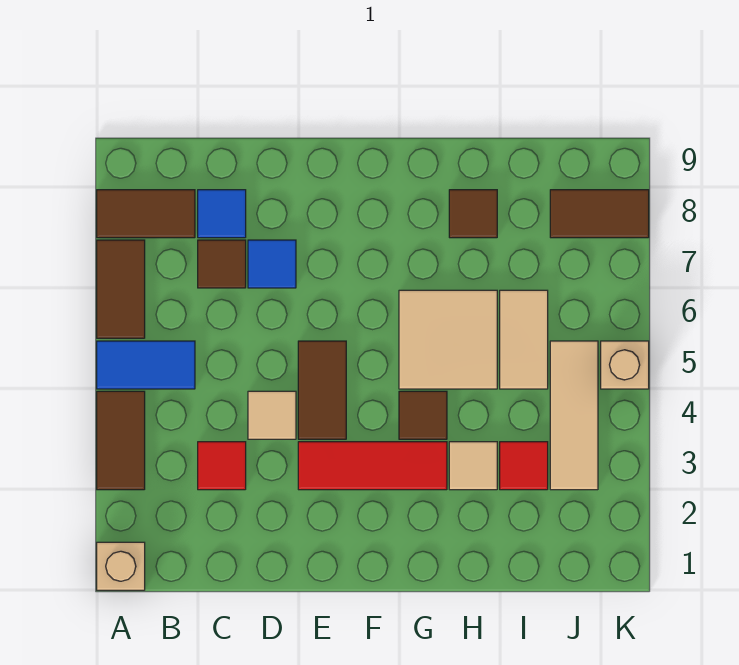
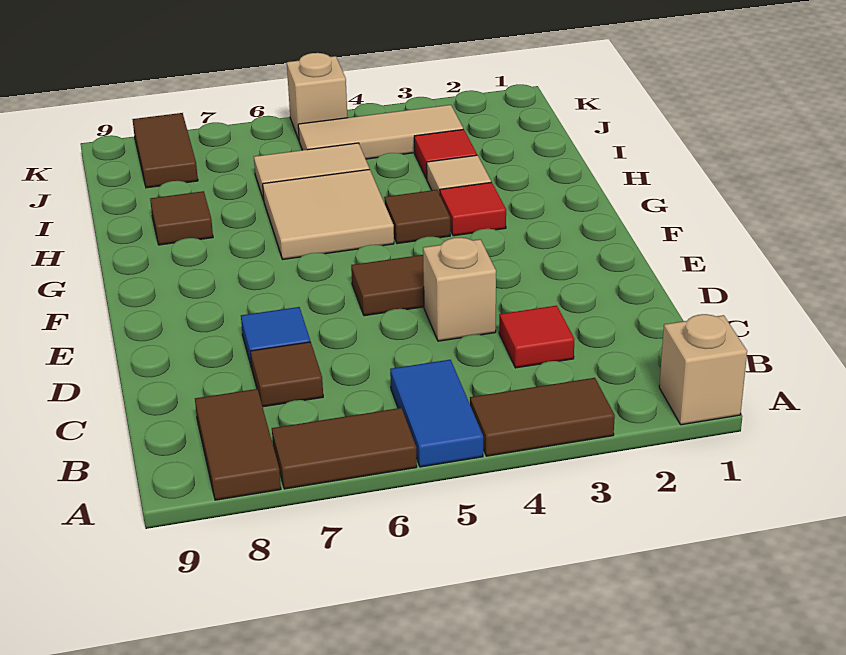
blue tile C8 level 1 -> none
tan tile D4 level 1 -> tan brick D4 level 1
red tile E3:G3 level 1 -> red tile G3 level 1

